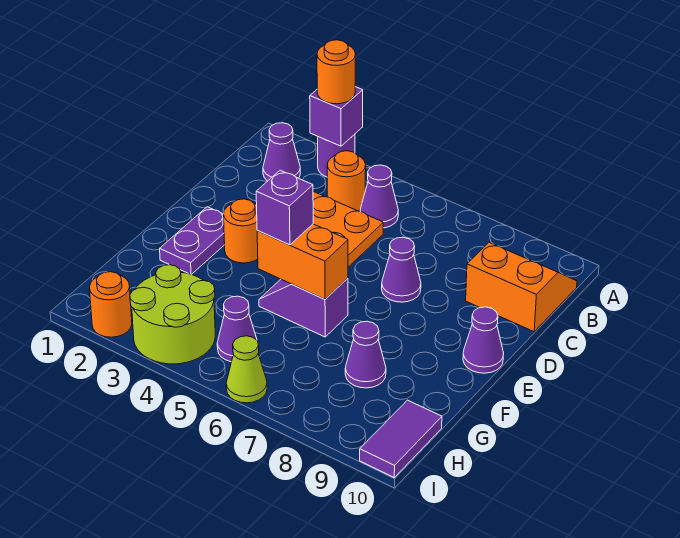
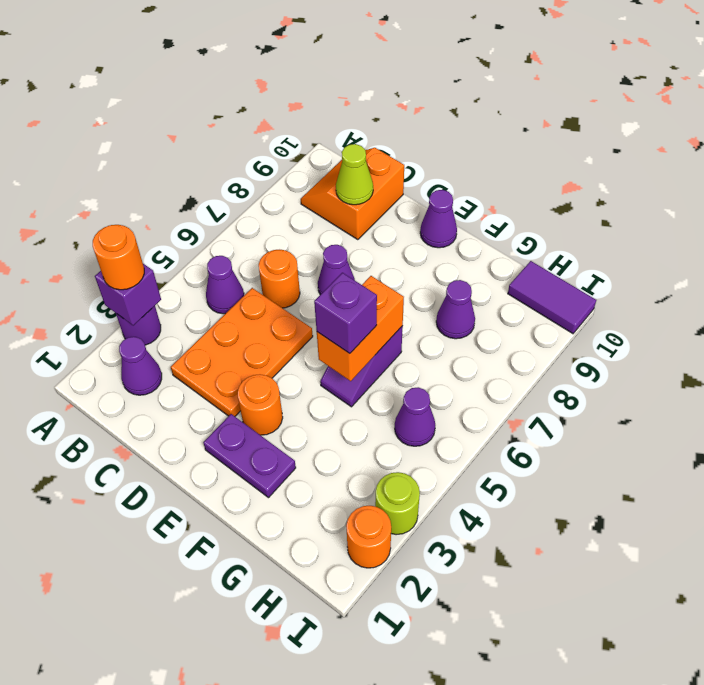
orange round brick B4 level 1 -> orange round brick C6 level 1
lime round brick H3:I4 level 1 -> lime round brick I3 level 1
lime cone I6 level 1 -> lime cone C9 level 2

